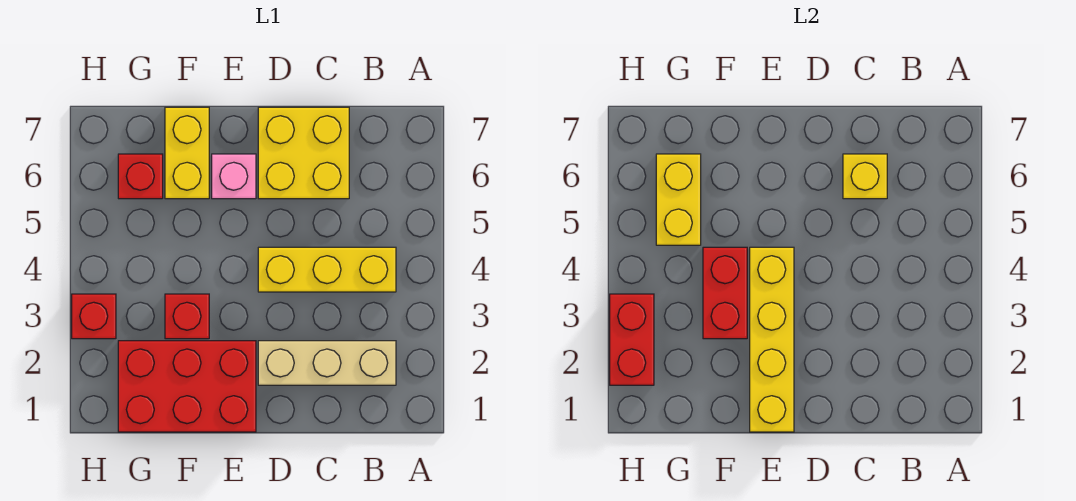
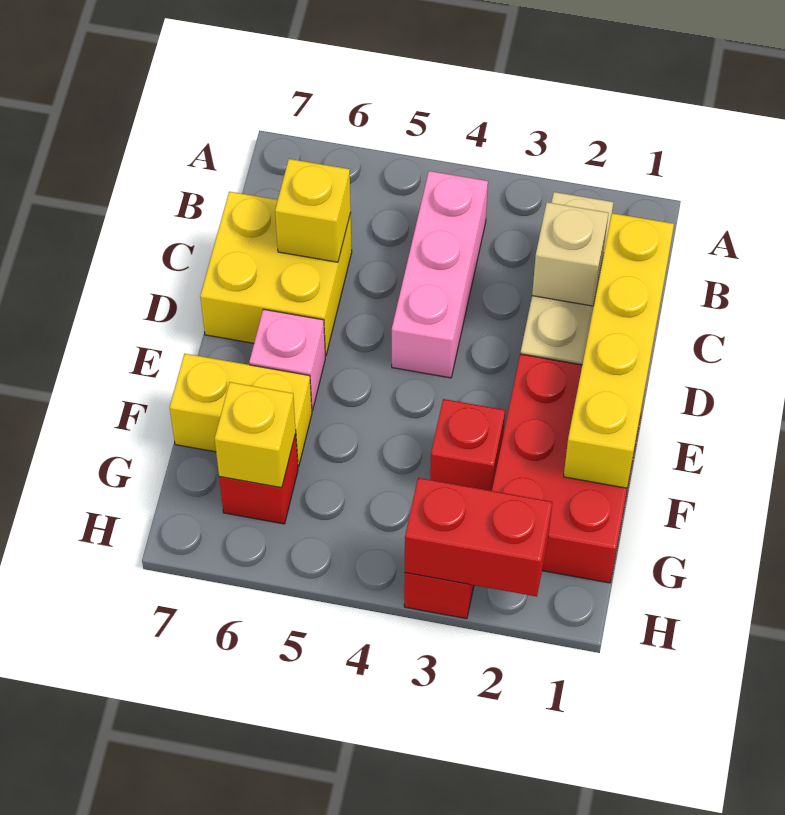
yellow brick B4:D4 level 1 -> pink brick B4:D4 level 1
none -> tan brick C2 level 2
yellow brick E1:E4 level 2 -> yellow brick C1:F1 level 2
red brick F3:F4 level 2 -> none
yellow brick G5:G6 level 2 -> yellow brick G6 level 2

